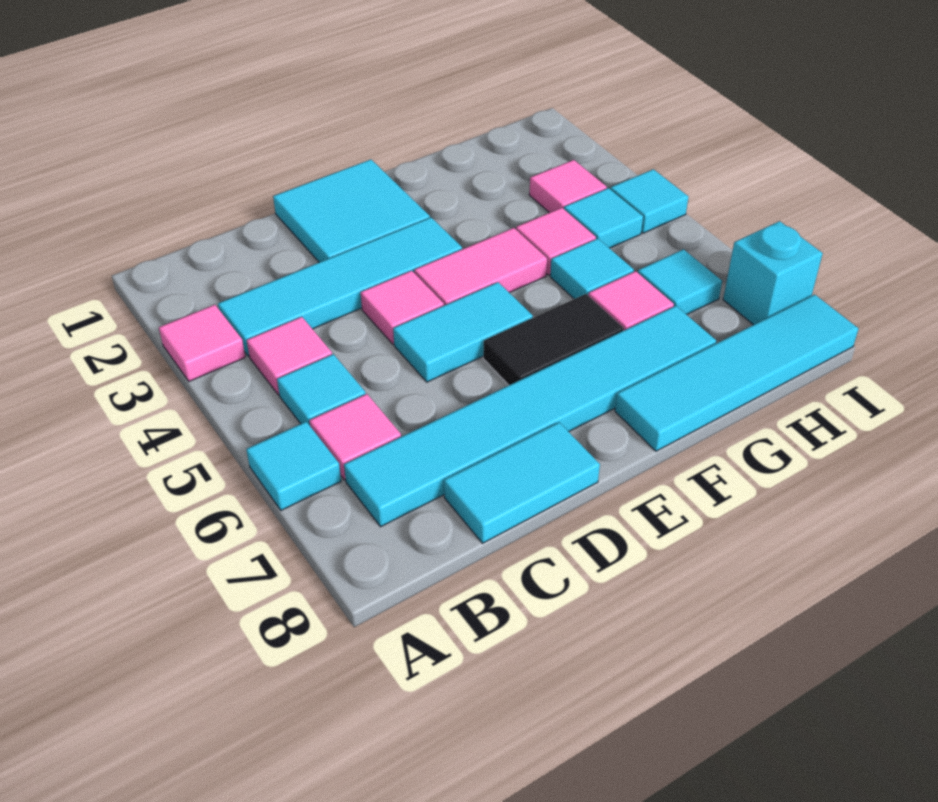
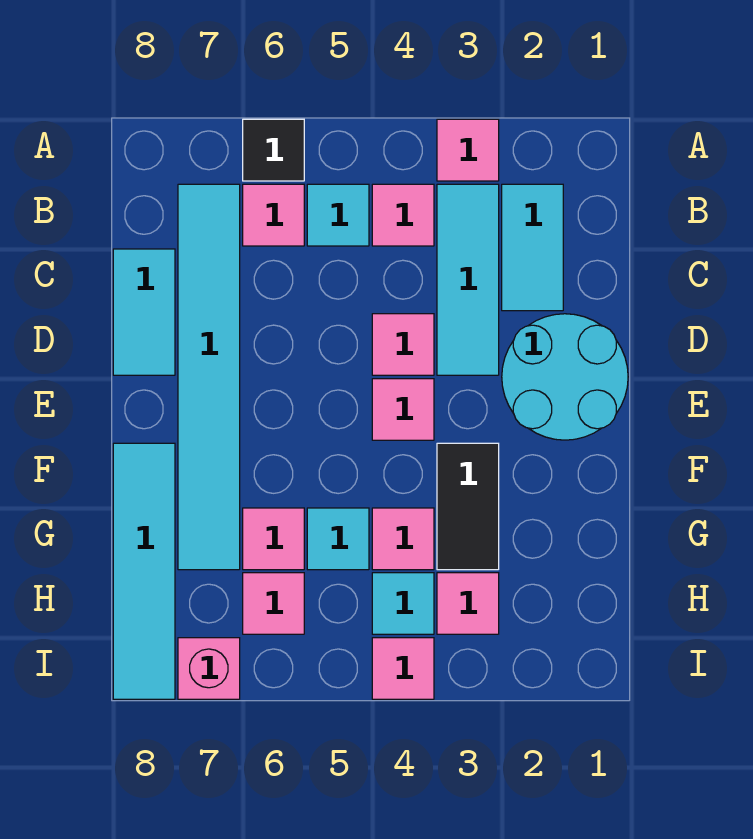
cyan tile A6 level 1 -> black tile A6 level 1
cyan tile B3:E3 level 1 -> cyan tile B3:D3 level 1
cyan tile D1:E2 level 1 -> cyan round brick D1:E2 level 1
cyan tile D5:E5 level 1 -> cyan tile B2:C2 level 1
pink tile E4:F4 level 1 -> pink tile E4 level 1
black tile E6:F6 level 1 -> black tile F3:G3 level 1
cyan tile H6 level 1 -> pink tile H6 level 1
cyan tile I4 level 1 -> pink tile I4 level 1
cyan brick I7 level 1 -> pink brick I7 level 1

